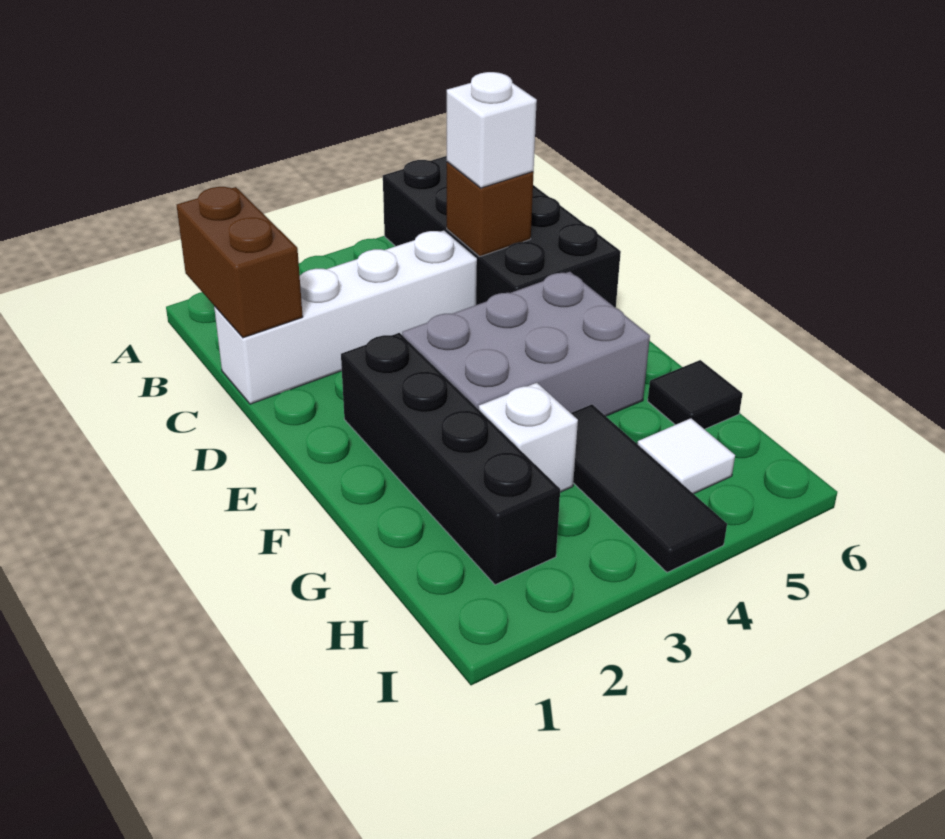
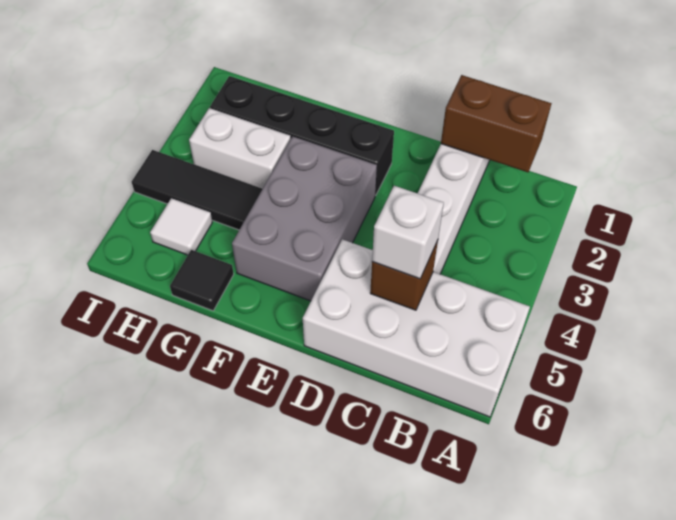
black brick A5:D6 level 1 -> white brick A5:D6 level 1
white brick G3 level 1 -> white brick G3:H3 level 1

